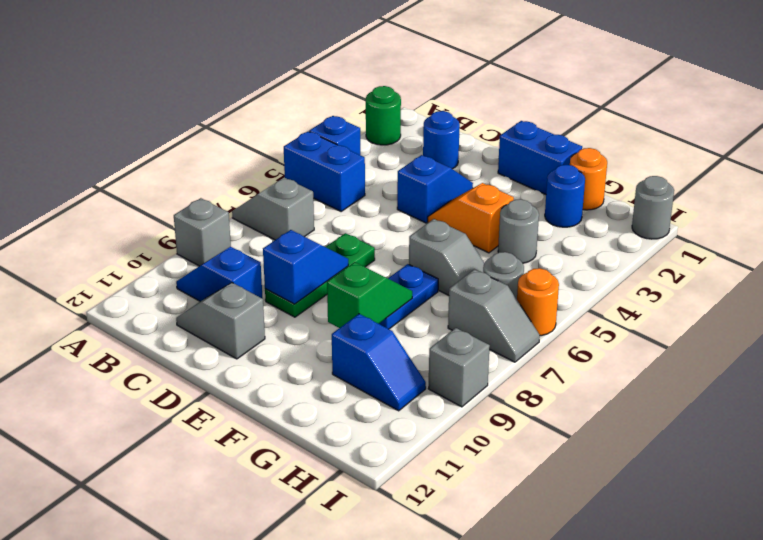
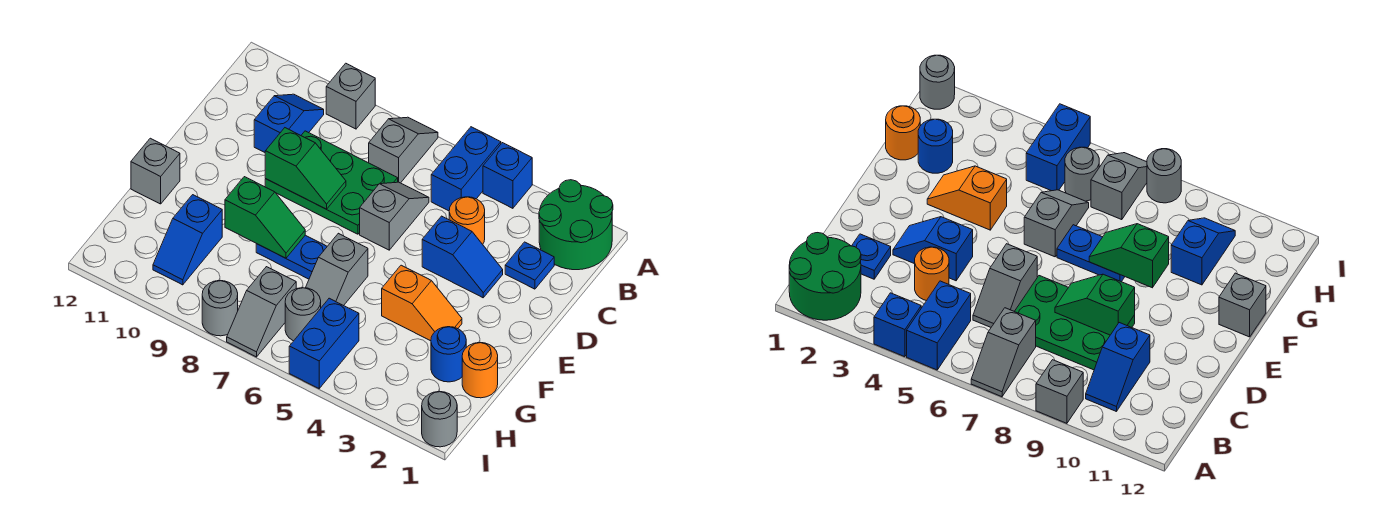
green round brick A2 level 1 -> green round brick A1:B2 level 1
blue round brick C2 level 1 -> blue plate C2 level 1
grey slope C11:D11 level 1 top D -> grey slope C6:D6 level 1 top D
green plate D7:D9 level 1 -> green plate C7:D9 level 1
blue slope D8:D9 level 2 top 9 -> green slope D8:D9 level 2 top 9
blue brick E1:F1 level 1 -> blue brick H5:I5 level 1
orange slope E4:F4 level 1 top F -> orange slope F3:F4 level 1 top 4
grey round brick G4 level 1 -> grey round brick I8 level 1
orange round brick I6 level 1 -> orange round brick C4 level 1
grey brick I9 level 1 -> grey brick F12 level 1

